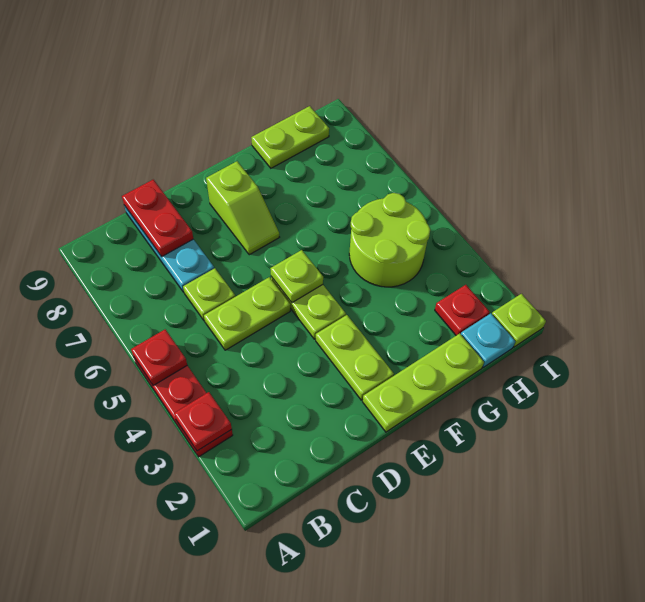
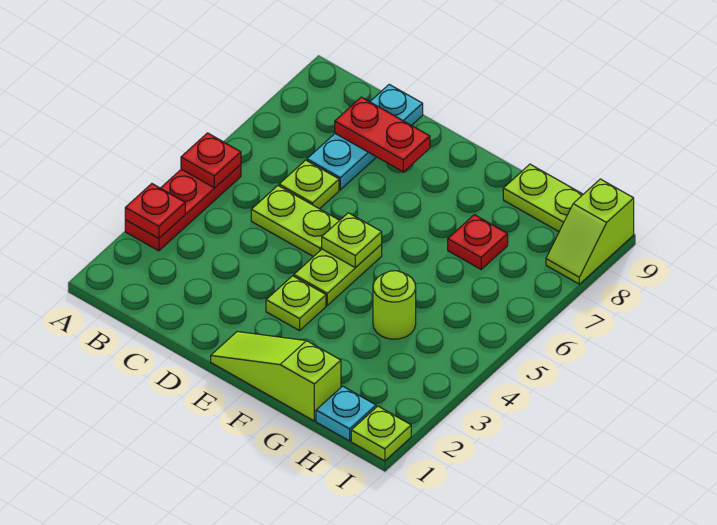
red plate C8:C9 level 2 -> red plate C8:D8 level 2
lime plate E1:G1 level 1 -> lime slope E1:G1 level 1 top G
lime plate E2:E3 level 1 -> lime plate E3 level 1
lime slope E7:E8 level 1 top 8 -> lime slope I8:I9 level 1 top 9
lime round brick G4:H5 level 1 -> lime round brick G4 level 1
red plate H2 level 1 -> red plate G7 level 1

